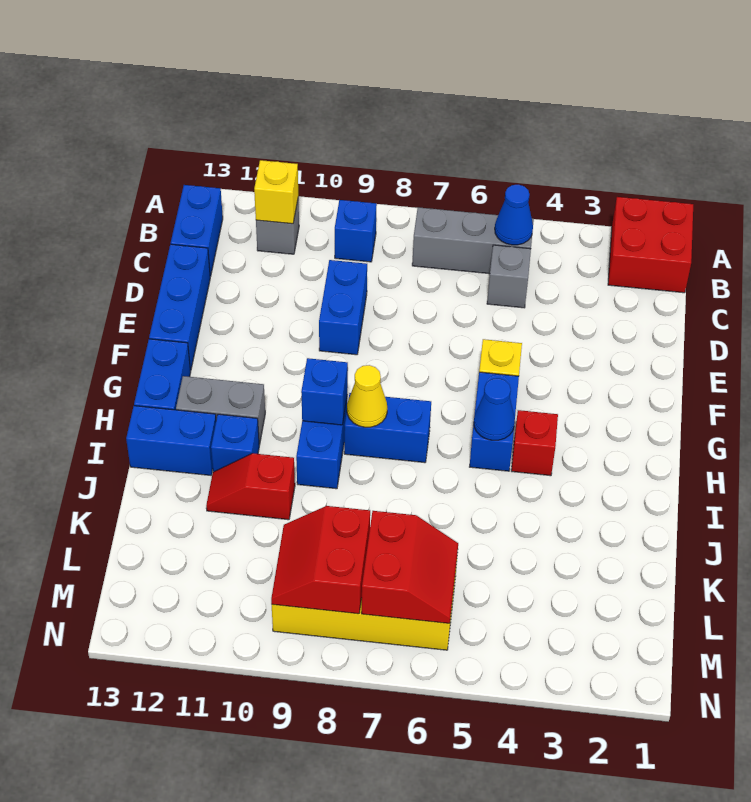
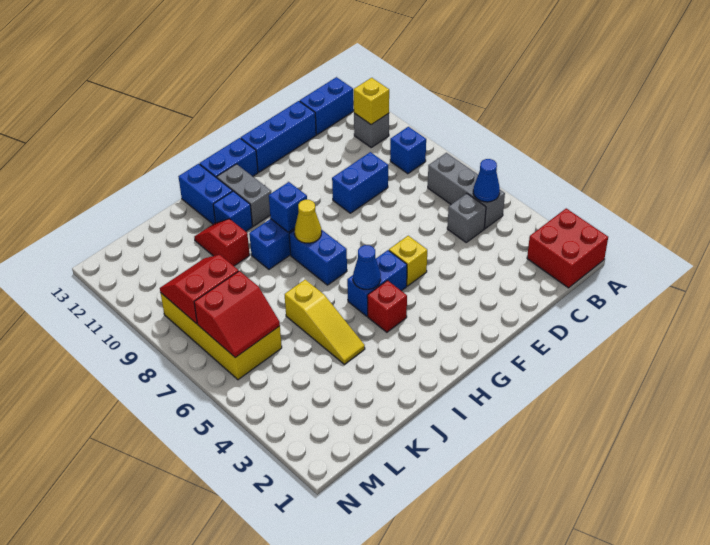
none -> yellow slope J4:J6 level 1 top 6

